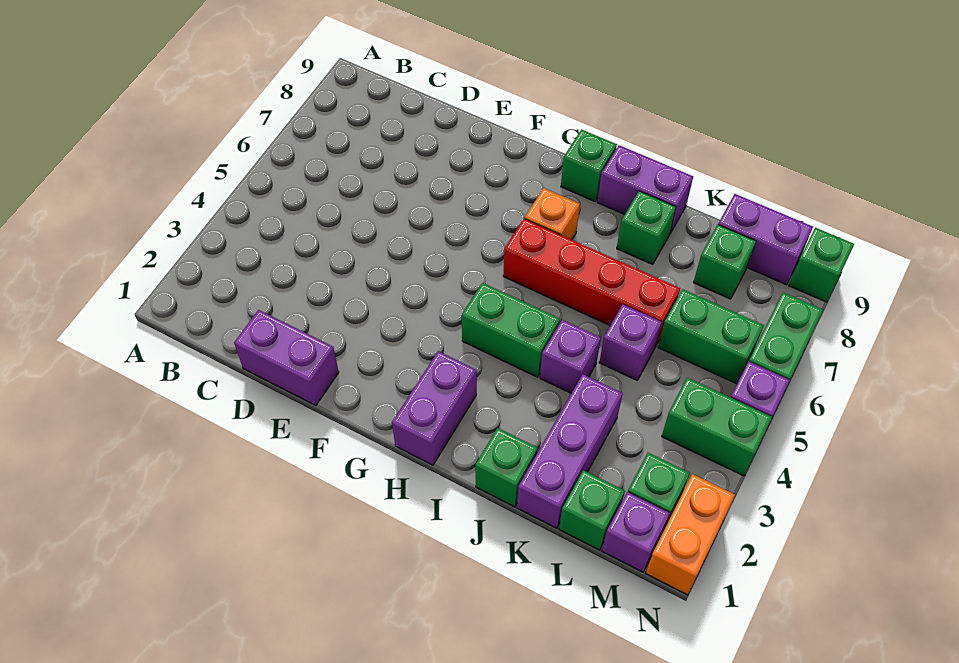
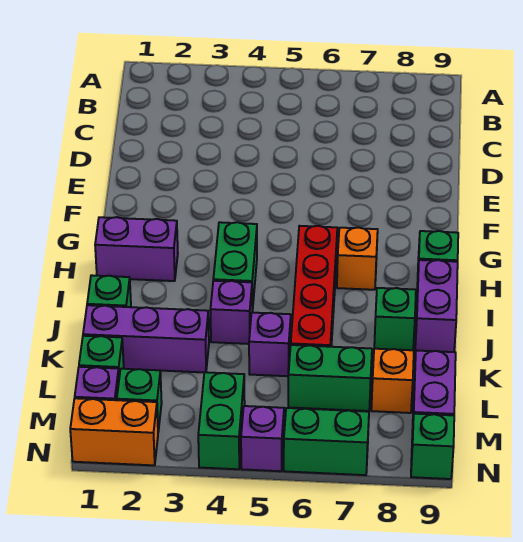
purple brick D1:E1 level 1 -> none
green brick L6:M6 level 1 -> green brick L6:L7 level 1
green brick L8 level 1 -> orange brick L8 level 1

